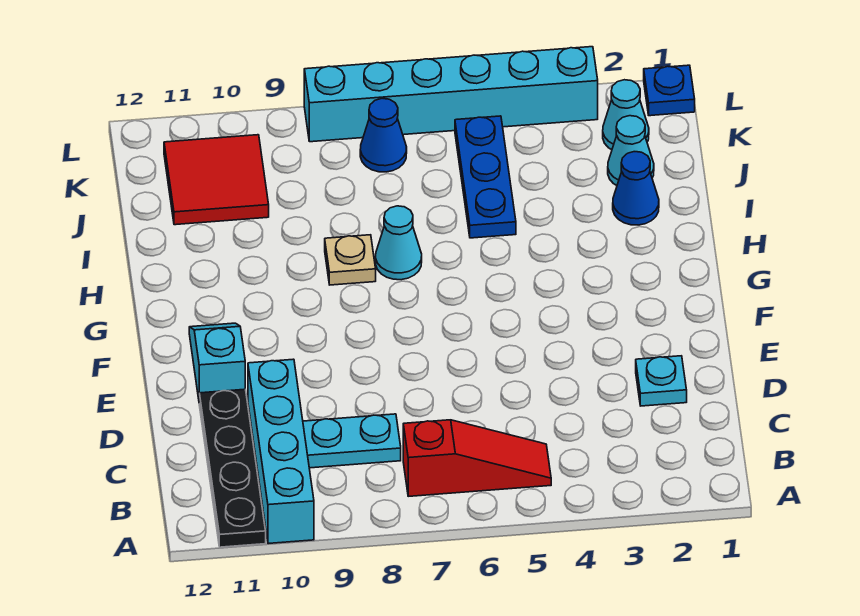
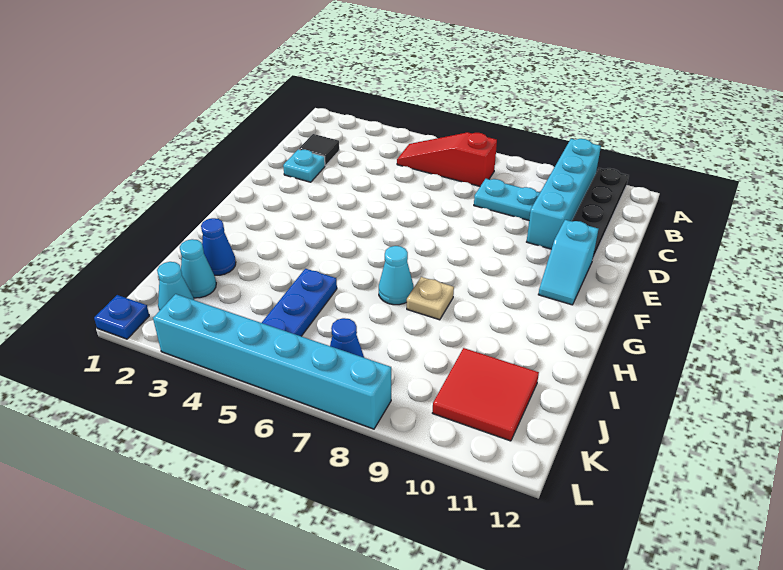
none -> black tile C2 level 1

